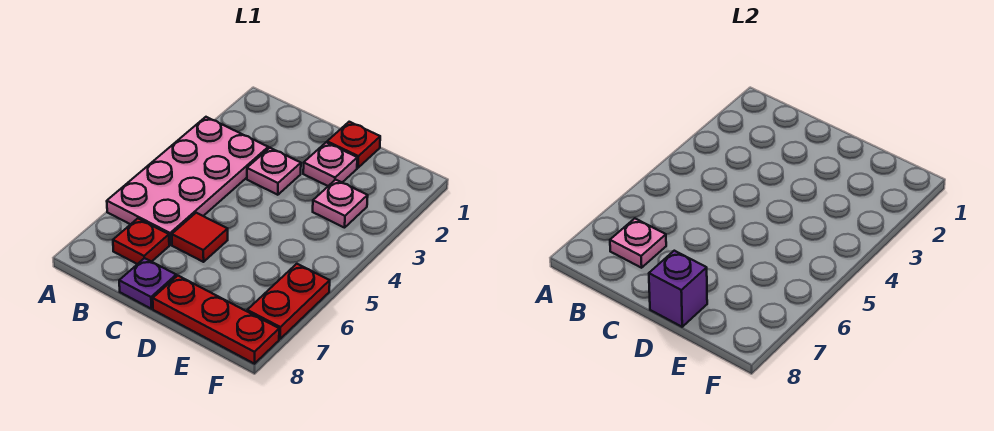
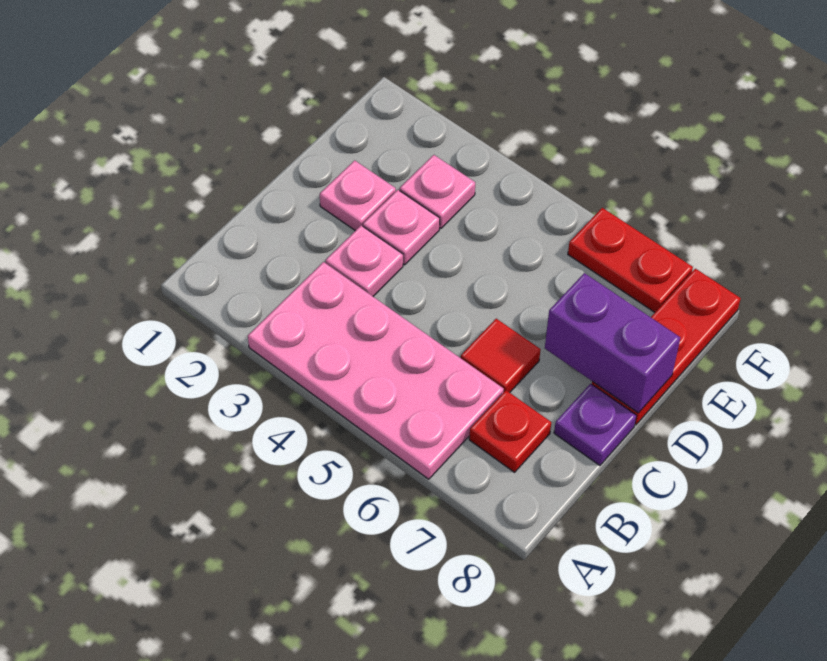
pink plate B7 level 2 -> pink plate D3 level 1
red plate D1 level 1 -> none
purple brick D8 level 2 -> purple brick D7:D8 level 2

